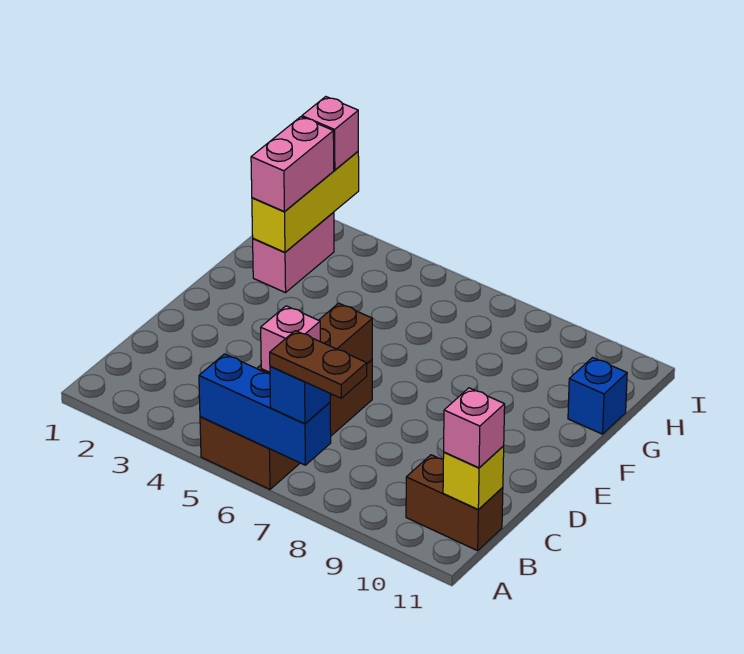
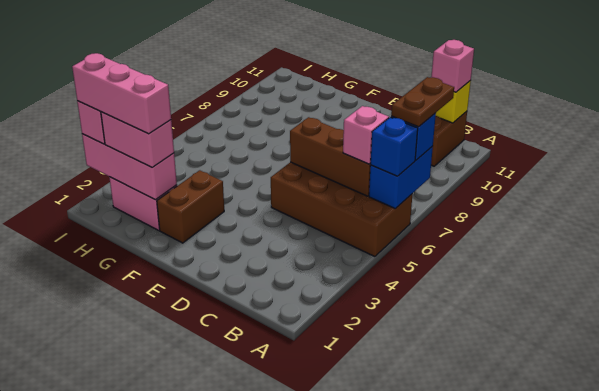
blue brick A5:A7 level 2 -> blue brick A6:A7 level 2
none -> brown brick F2:F3 level 1
yellow brick G2:I2 level 2 -> pink brick G2:I2 level 2
none -> pink brick G2:I2 level 4
blue brick G11 level 1 -> blue brick A6 level 3

